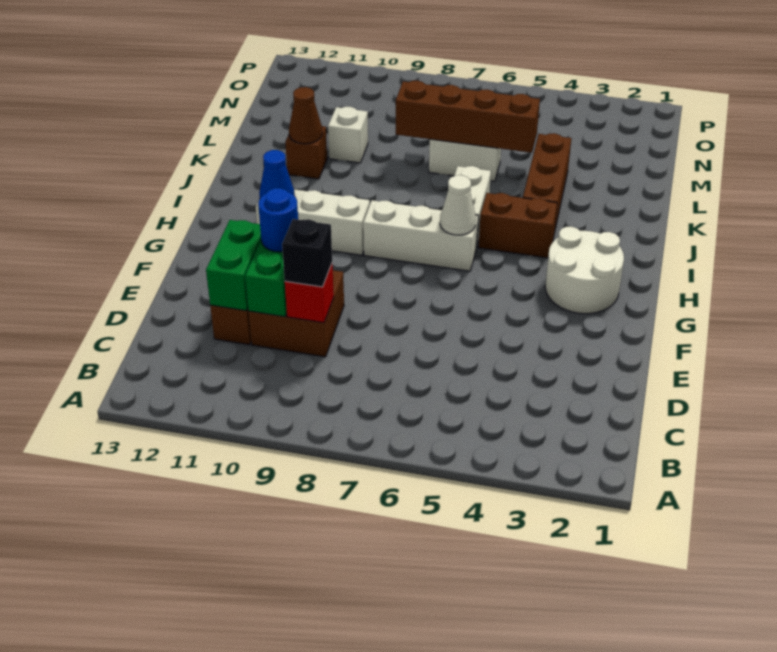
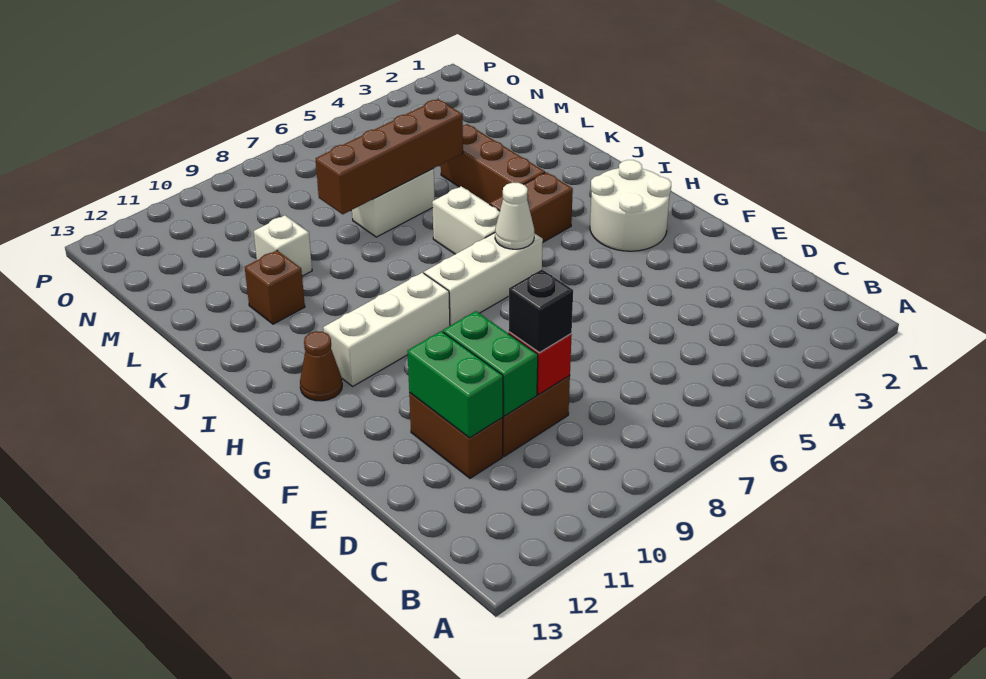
blue round brick E10 level 3 -> none
blue cone H11 level 2 -> none
brown cone K11 level 2 -> brown cone H12 level 1

